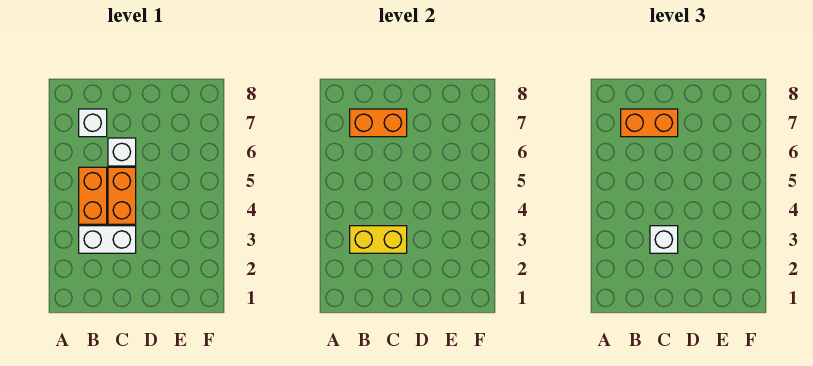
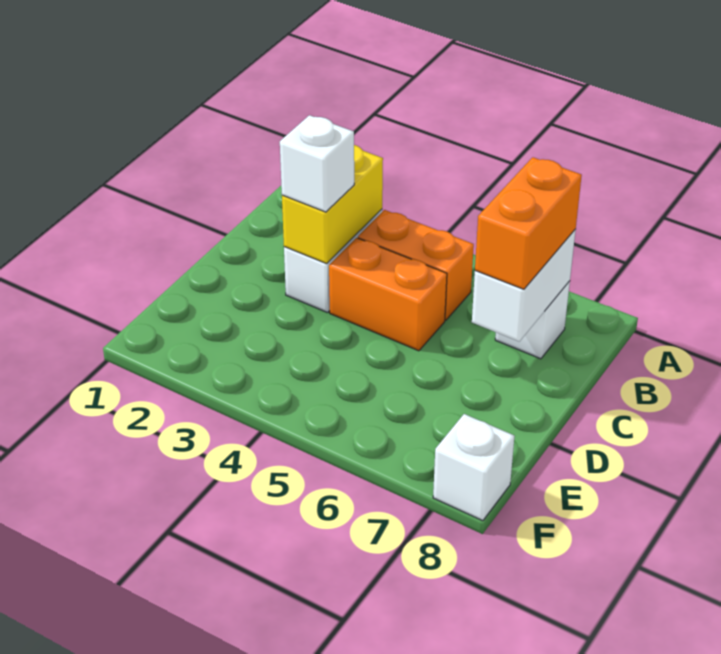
orange brick B7:C7 level 2 -> white brick B7:C7 level 2
white brick C6 level 1 -> white brick F8 level 1

